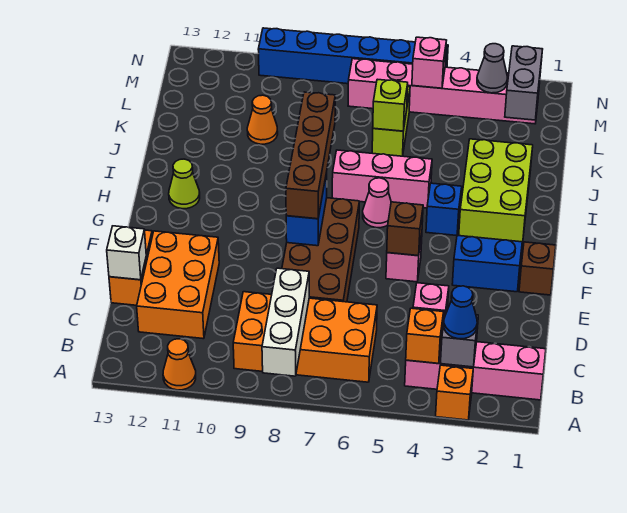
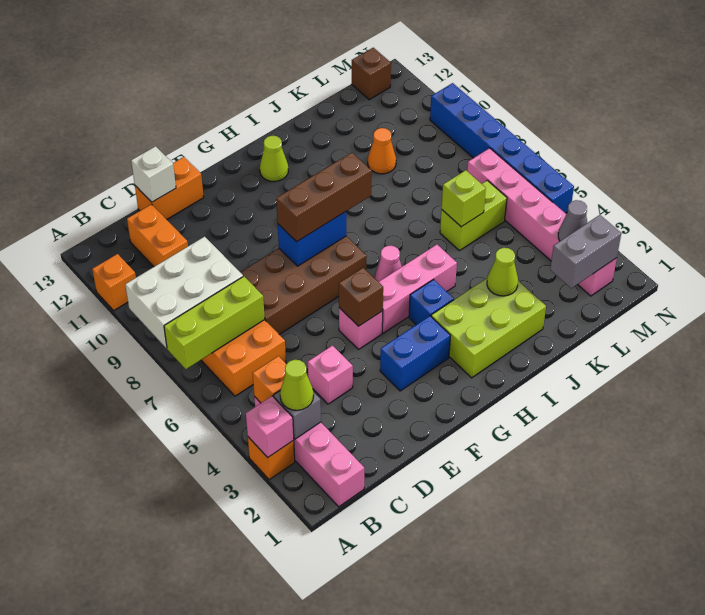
none -> lime brick A7:C7 level 2
white brick A8:C8 level 2 -> white brick A8:C9 level 2
orange cone A11 level 1 -> orange brick A11 level 1
blue cone B3 level 3 -> lime cone B3 level 3
orange brick C11:E12 level 1 -> orange brick C11:C12 level 1
brown brick F1 level 1 -> brown brick M13 level 1
blue brick F2:F3 level 1 -> blue brick F3:G3 level 1
brown brick F8:I8 level 3 -> brown brick F8:H8 level 3
pink brick I5:I7 level 1 -> pink brick G5:I5 level 1
none -> lime cone J3 level 2
pink brick M5 level 2 -> pink brick A3 level 2

